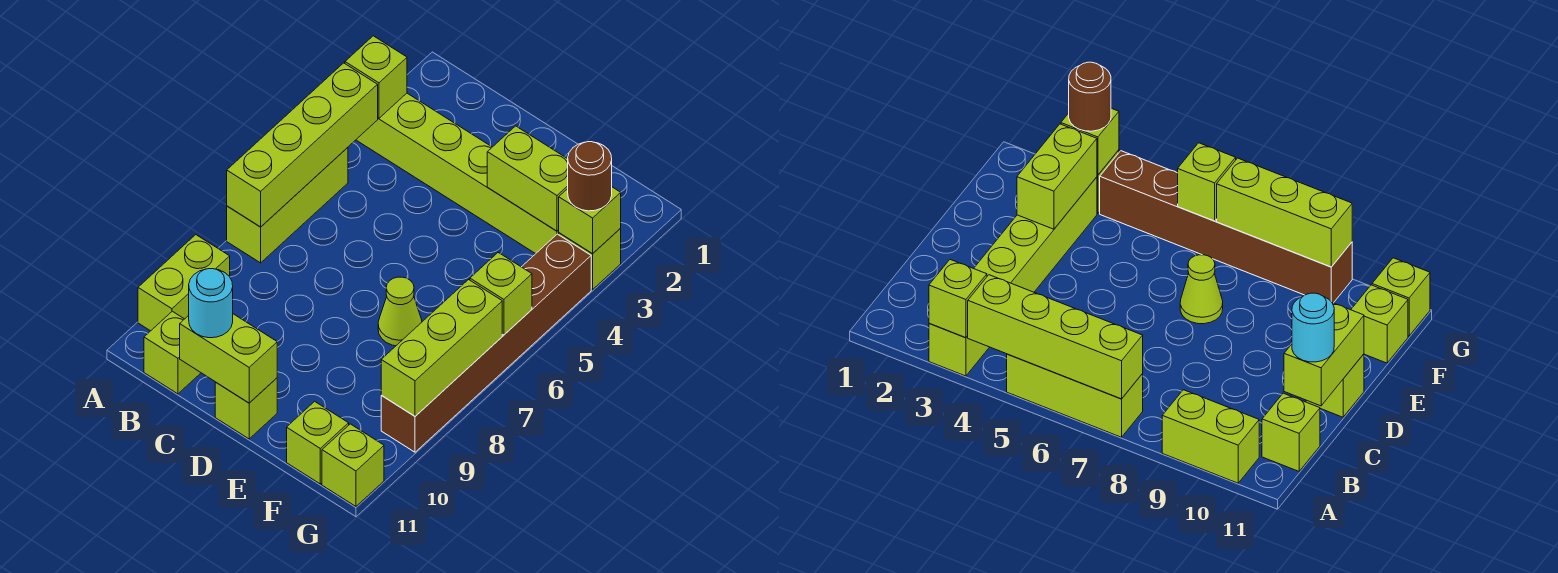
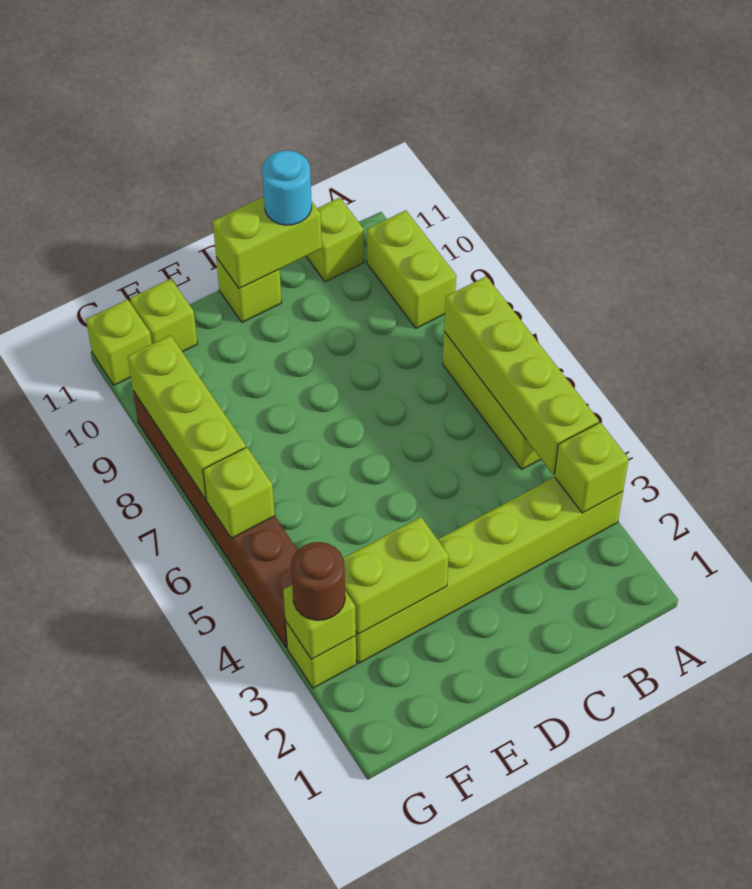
lime cone E7 level 1 -> none

